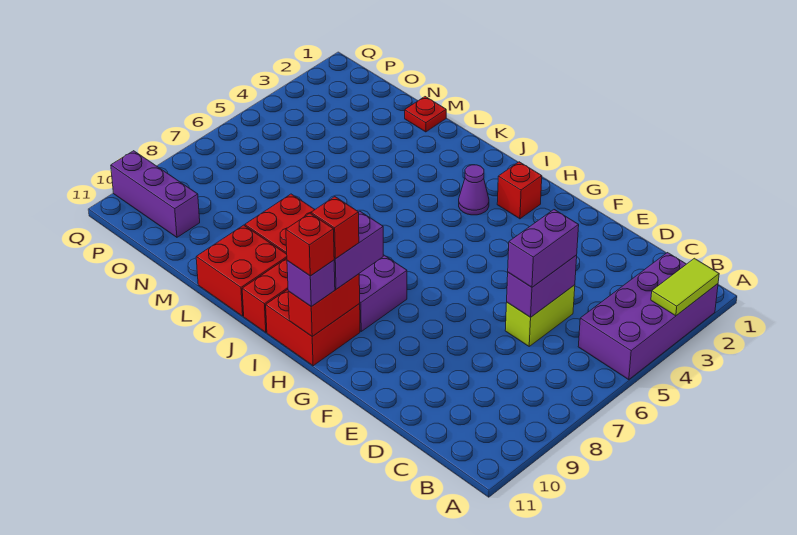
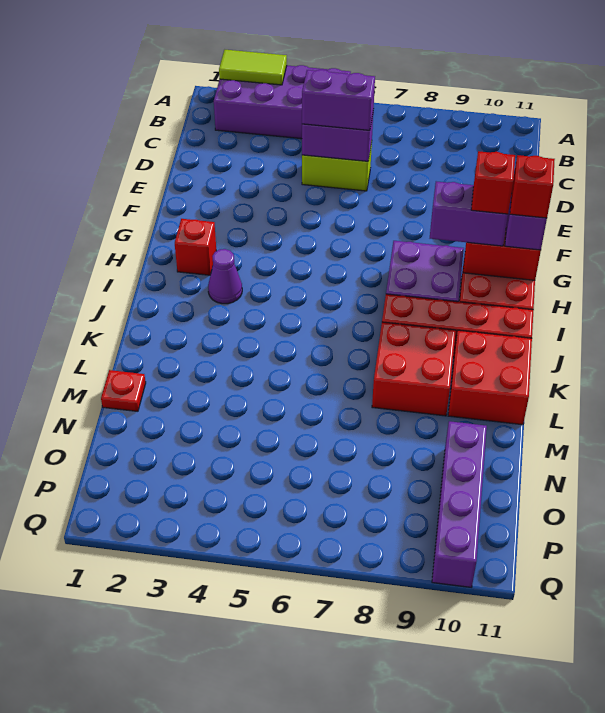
purple brick O10:Q10 level 1 -> purple brick N10:Q10 level 1

